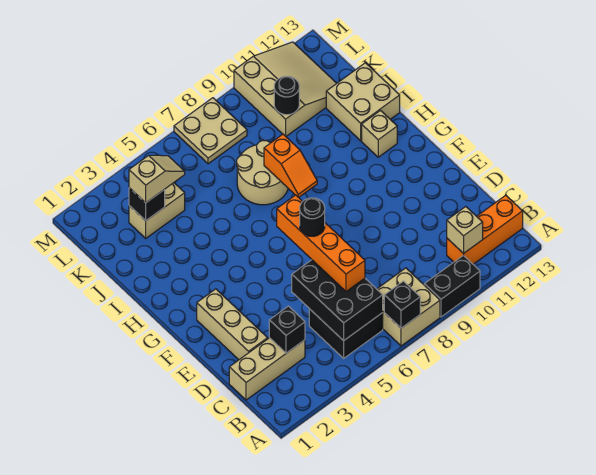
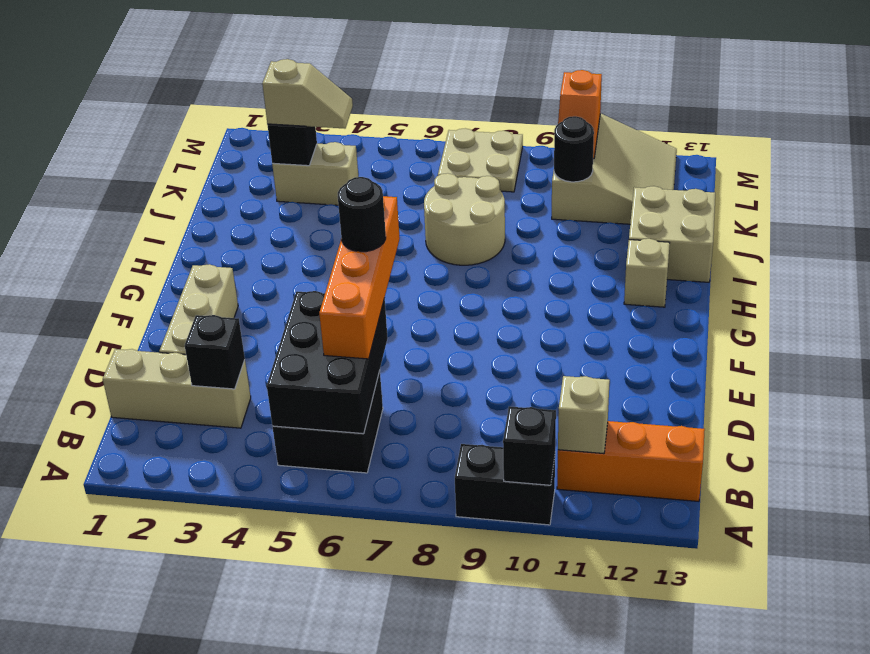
tan brick A7:B8 level 1 -> none
black brick A7 level 2 -> black brick A10 level 2
orange slope H8:I8 level 2 top I -> orange slope L10:M10 level 2 top M

